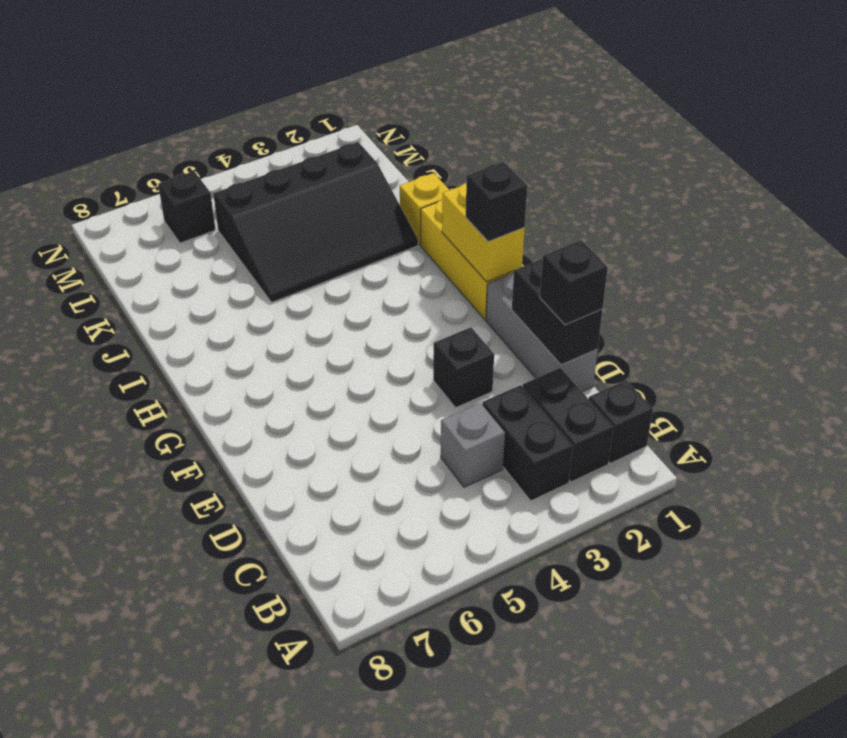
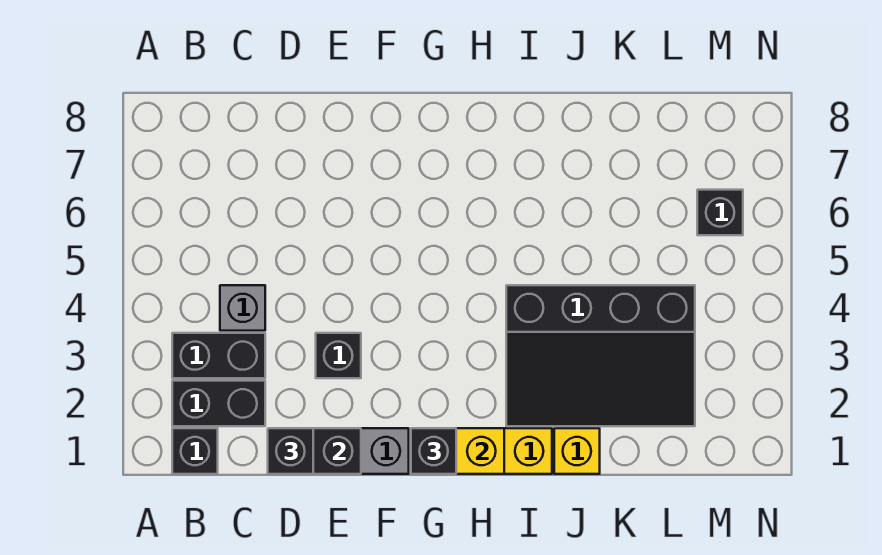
black slope J2:L5 level 1 top L -> black slope I2:L4 level 1 top 4

